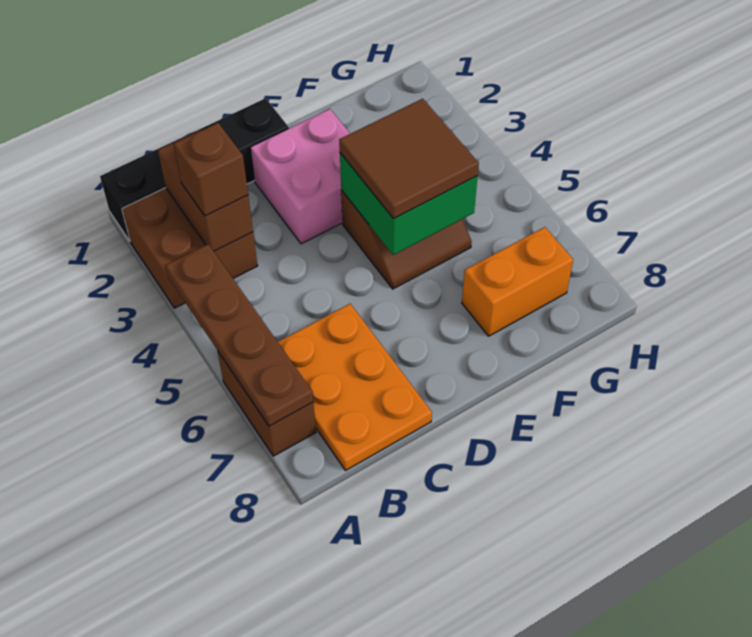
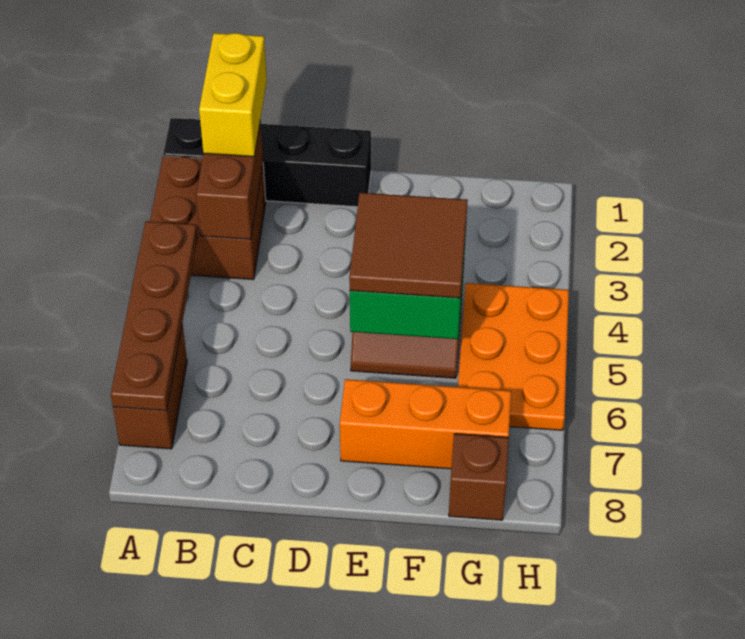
none -> yellow brick B1:B2 level 3
brown brick B3 level 3 -> brown brick G8 level 1
orange plate B6:C8 level 1 -> orange plate G4:H6 level 1
pink brick D2:E3 level 1 -> none
orange brick F7:G7 level 1 -> orange brick E7:G7 level 1

